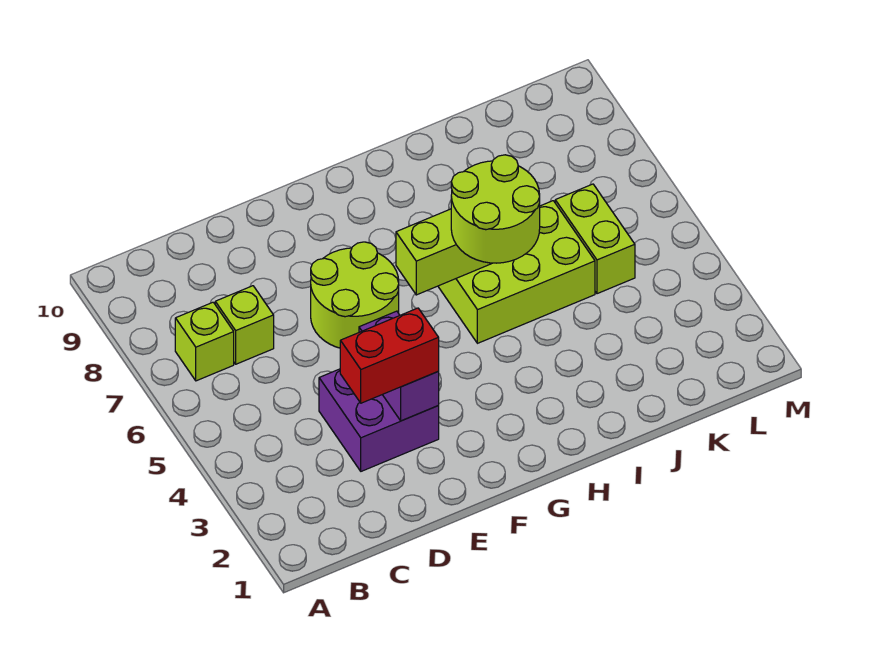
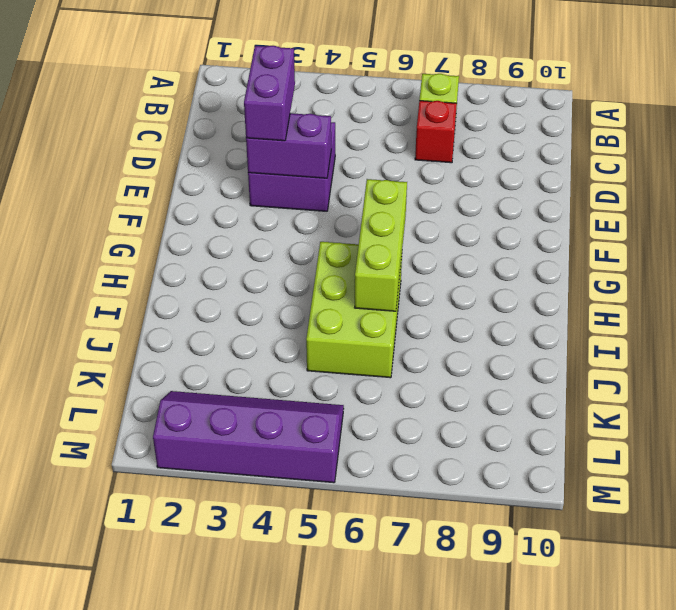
lime brick C7 level 1 -> red brick C7 level 1
red brick D3:E3 level 3 -> purple brick D3:E3 level 3
lime round brick E6:F7 level 1 -> none
lime round brick H5:I6 level 3 -> none
lime brick K5:K6 level 1 -> none
none -> purple slope L2:M5 level 1 top M

